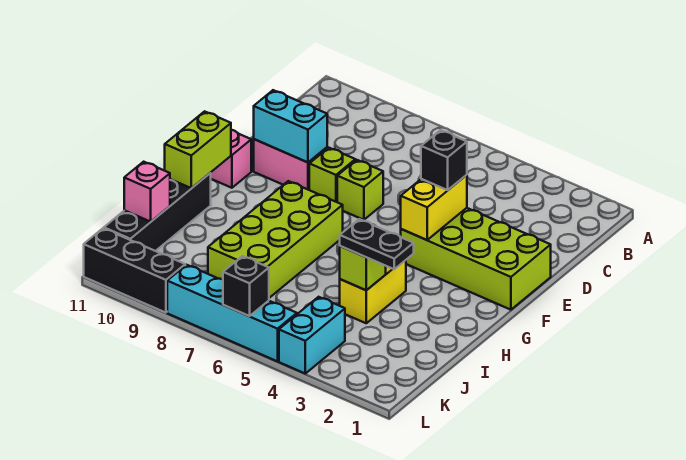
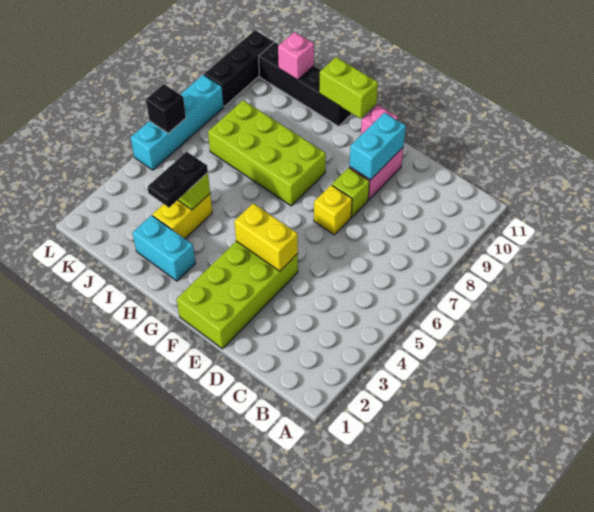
black brick E4 level 3 -> none
lime brick E7 level 1 -> yellow brick E7 level 1
yellow brick H4:I4 level 1 -> yellow brick I3:I4 level 1
cyan brick K4:L4 level 1 -> cyan brick H2:I2 level 1

